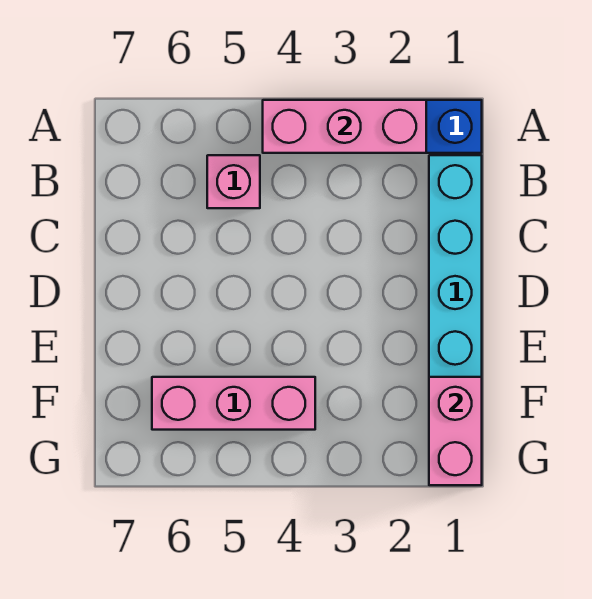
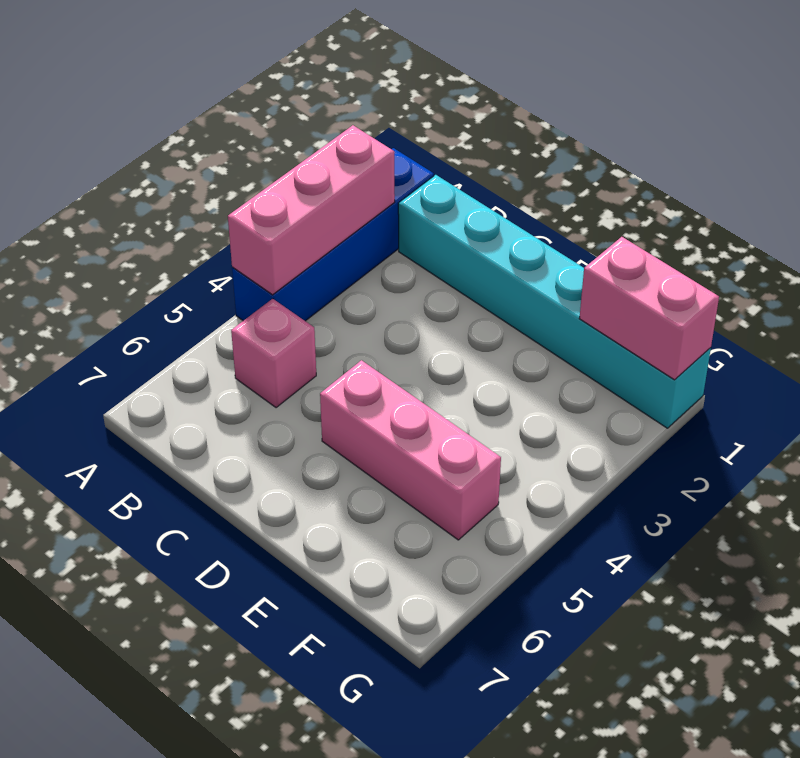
pink brick F4:F6 level 1 -> pink brick D5:F5 level 1

